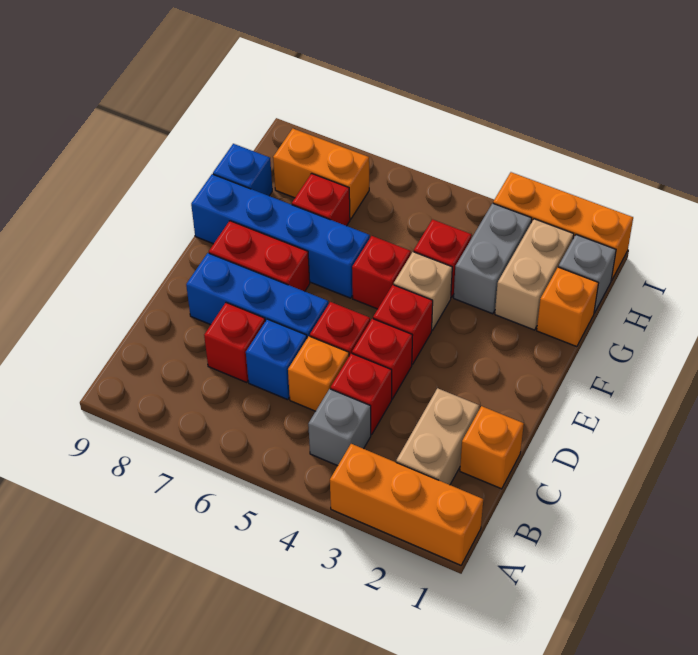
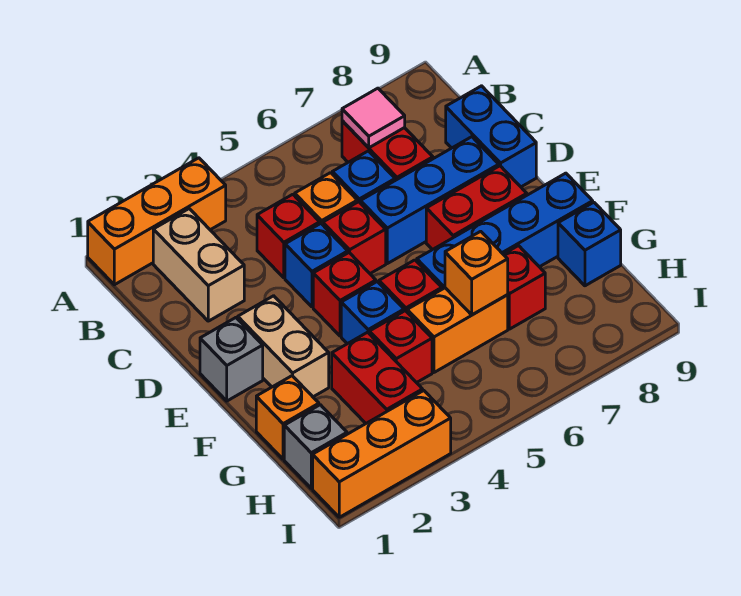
grey brick B4 level 1 -> grey brick E1 level 1
none -> pink tile B7 level 2
orange brick C1 level 1 -> orange brick G6 level 2
red brick C7 level 1 -> red brick B7:C7 level 1
none -> blue brick C9:D9 level 1
red brick D4 level 1 -> blue brick D4 level 1
tan brick F4 level 1 -> blue brick F4 level 1
tan brick G2:H2 level 1 -> tan brick E2:F2 level 1
grey brick G3:H3 level 1 -> red brick G3:H3 level 1
orange brick H7:H8 level 1 -> orange brick G5:G6 level 1

